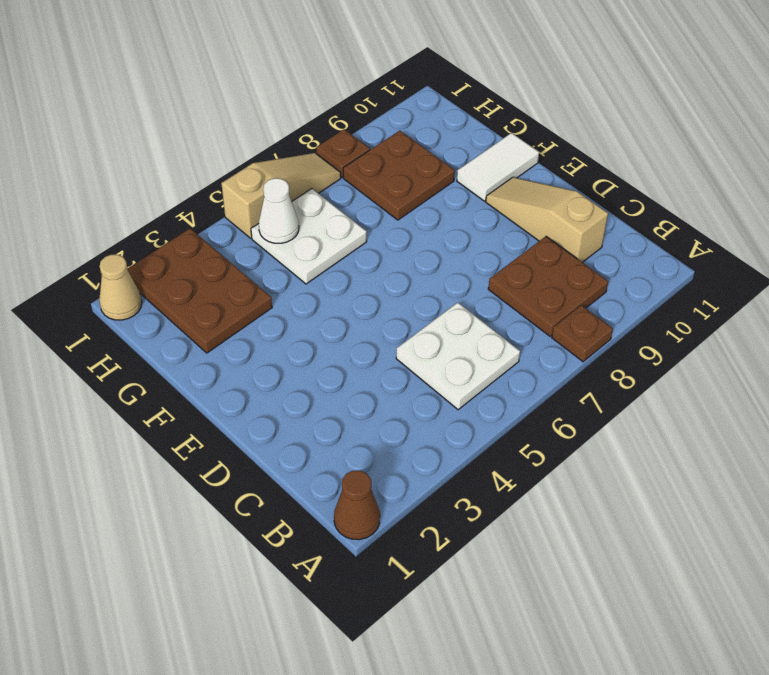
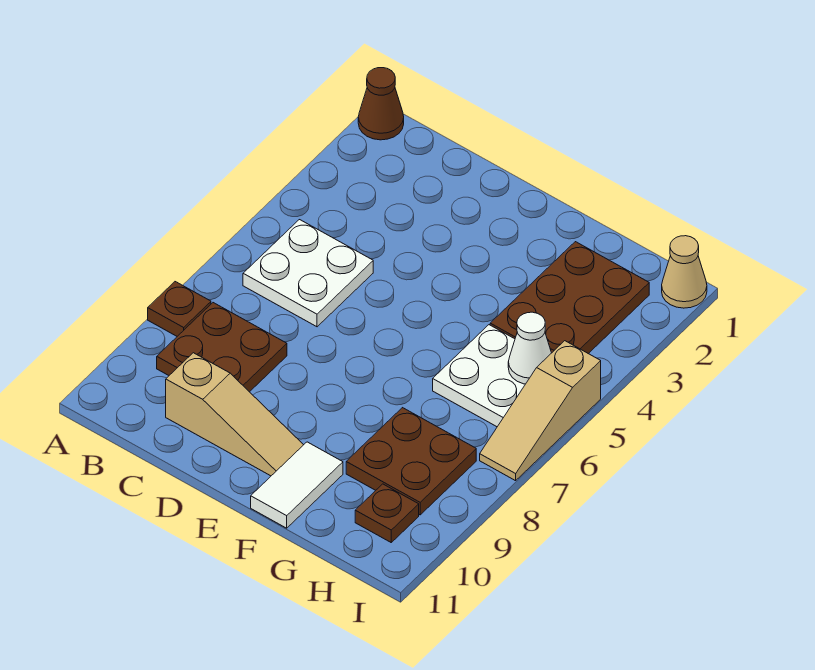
brown plate G2:I3 level 1 -> brown plate G2:H4 level 1
brown plate I8 level 1 -> brown plate H10 level 1

